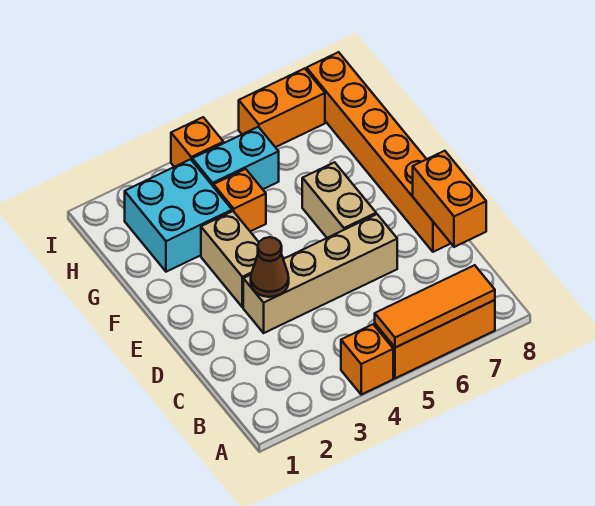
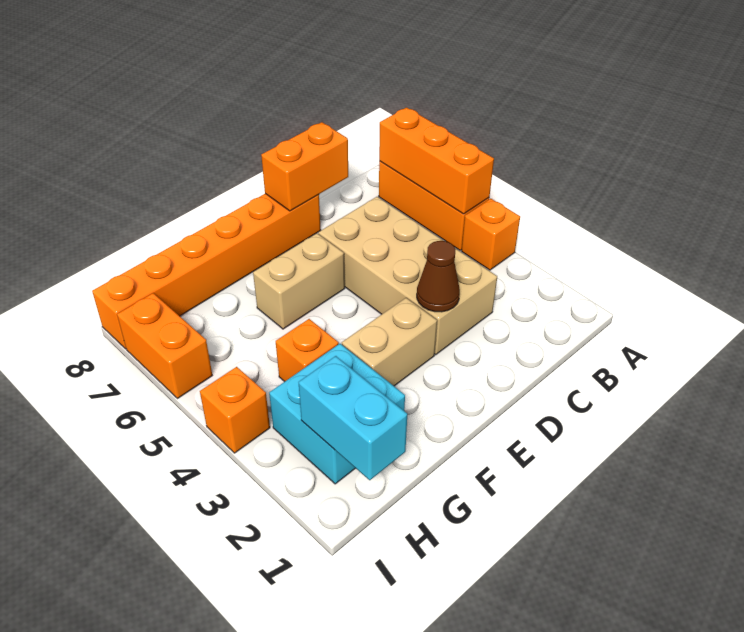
orange tile A5:A7 level 2 -> orange brick A5:A7 level 2
tan brick D3:D6 level 1 -> tan brick C3:D6 level 1
cyan brick H4:H5 level 1 -> cyan brick H1:H2 level 2

